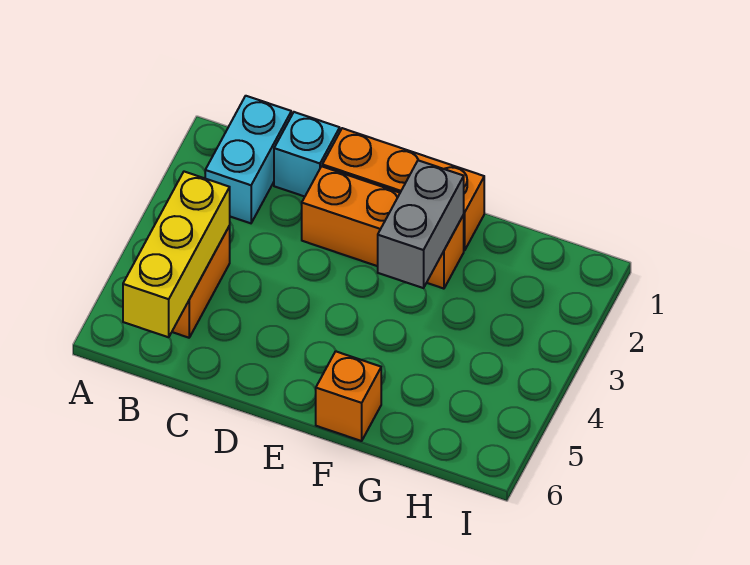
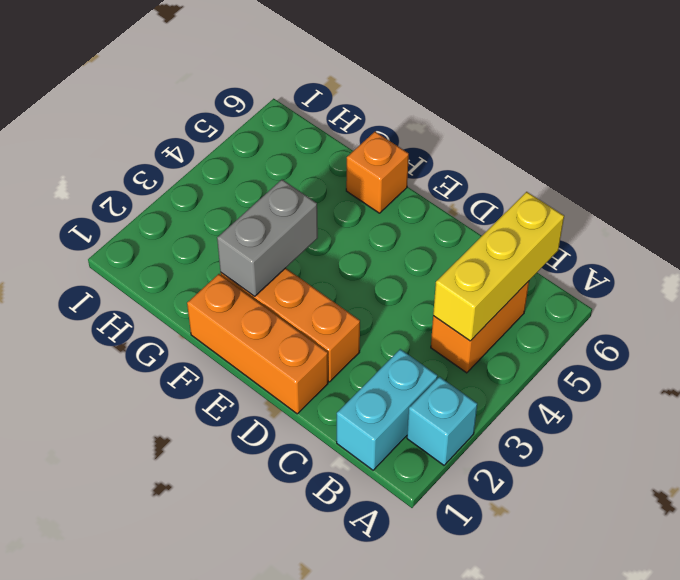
cyan brick C1 level 1 -> cyan brick A2 level 1

